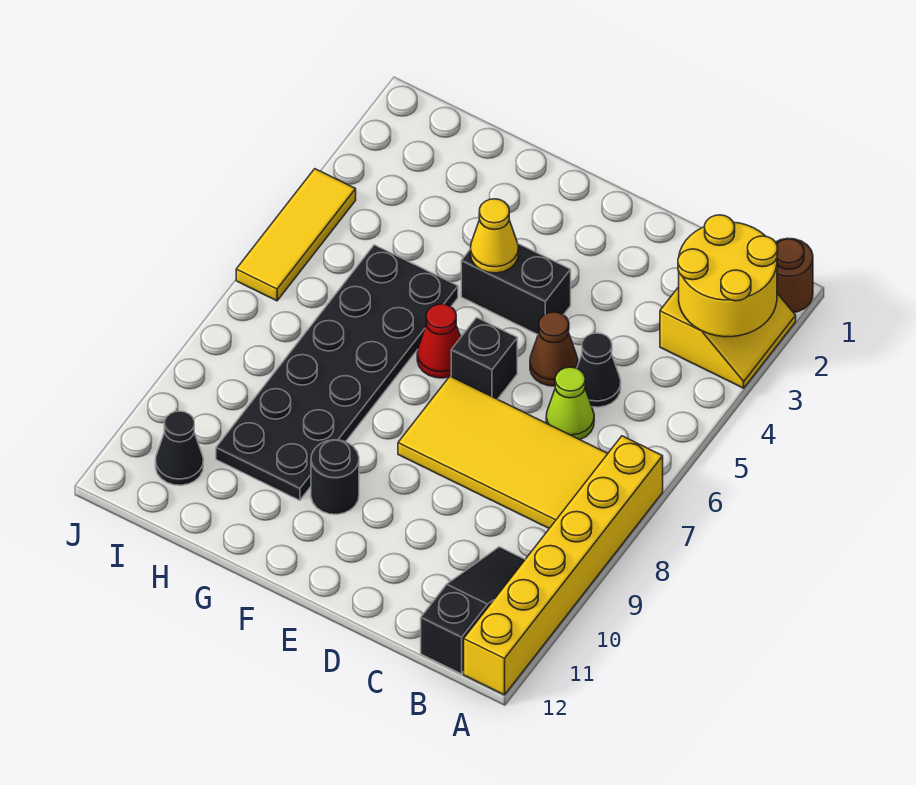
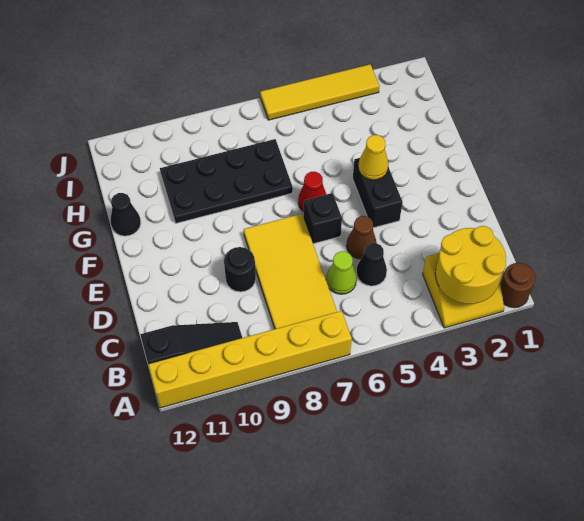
black round brick F10 level 1 -> black round brick D9 level 1
black plate G5:H10 level 1 -> black plate G7:H10 level 1
black cone I11 level 1 -> black cone G12 level 1
yellow tile J4:J6 level 1 -> yellow tile J3:J6 level 1

